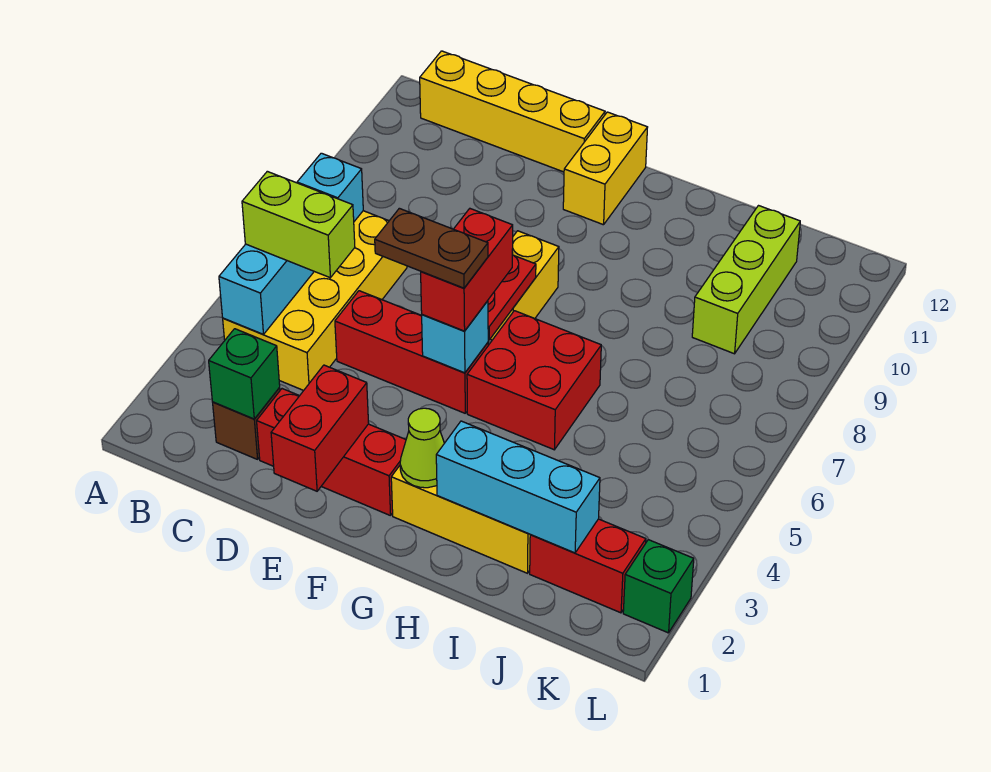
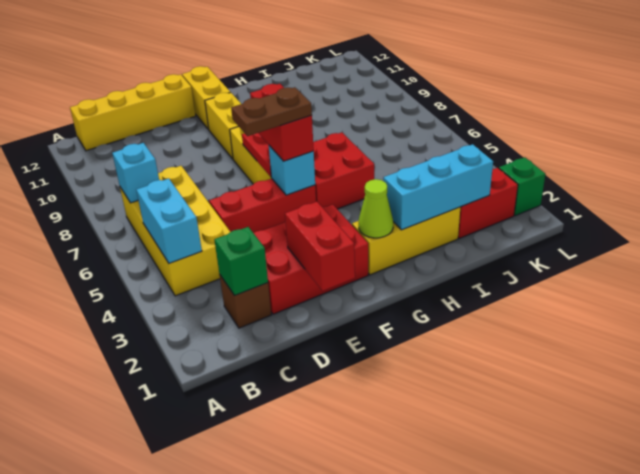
lime brick B5:C5 level 3 -> none
red brick D2:F2 level 1 -> red brick D2:F3 level 1
none -> yellow brick F9:F10 level 1
lime brick J9:J11 level 1 -> none

